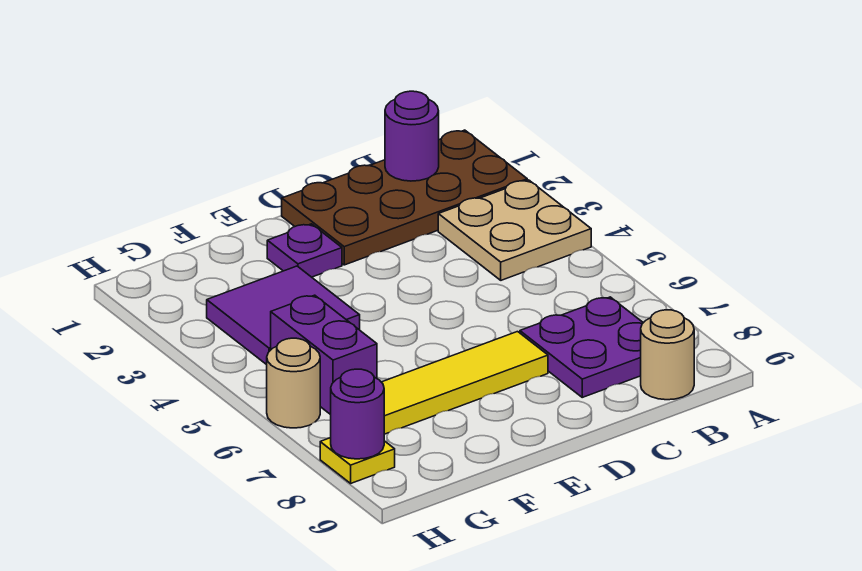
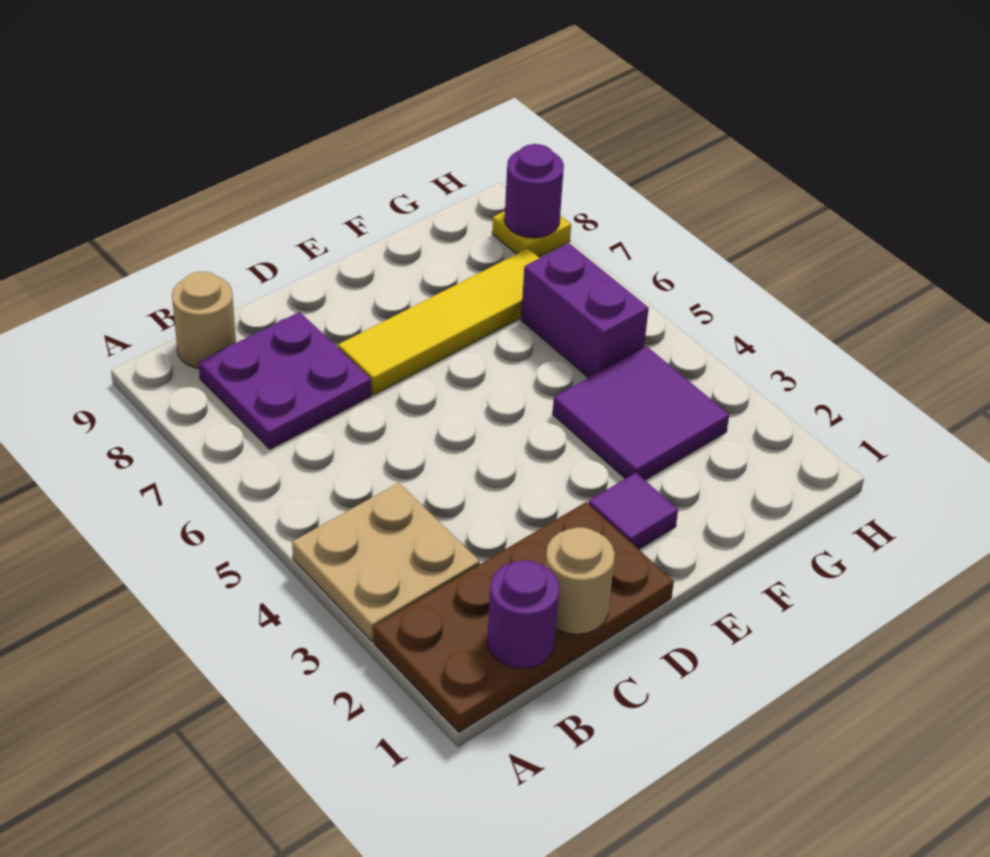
purple plate E2 level 1 -> purple tile E2 level 1
tan round brick H6 level 1 -> tan round brick C1 level 2

